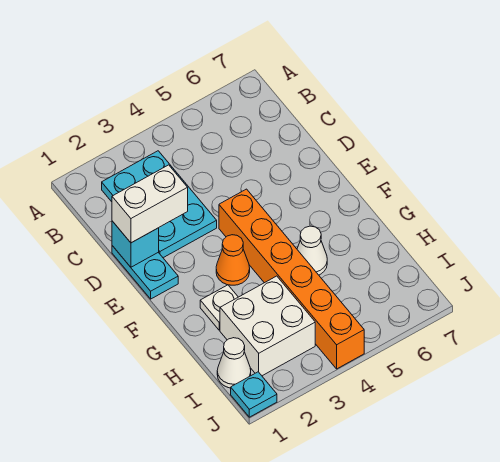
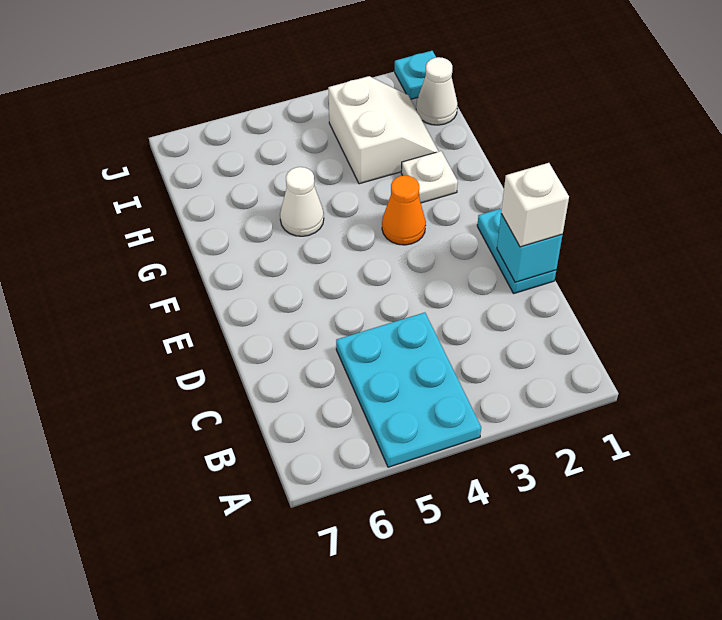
cyan plate B2:D3 level 1 -> cyan plate A4:C5 level 1
white brick D1:D2 level 3 -> white brick D1 level 3
orange brick E4:J4 level 1 -> none
white brick H2:I3 level 1 -> white slope H2:I3 level 1 top 3

